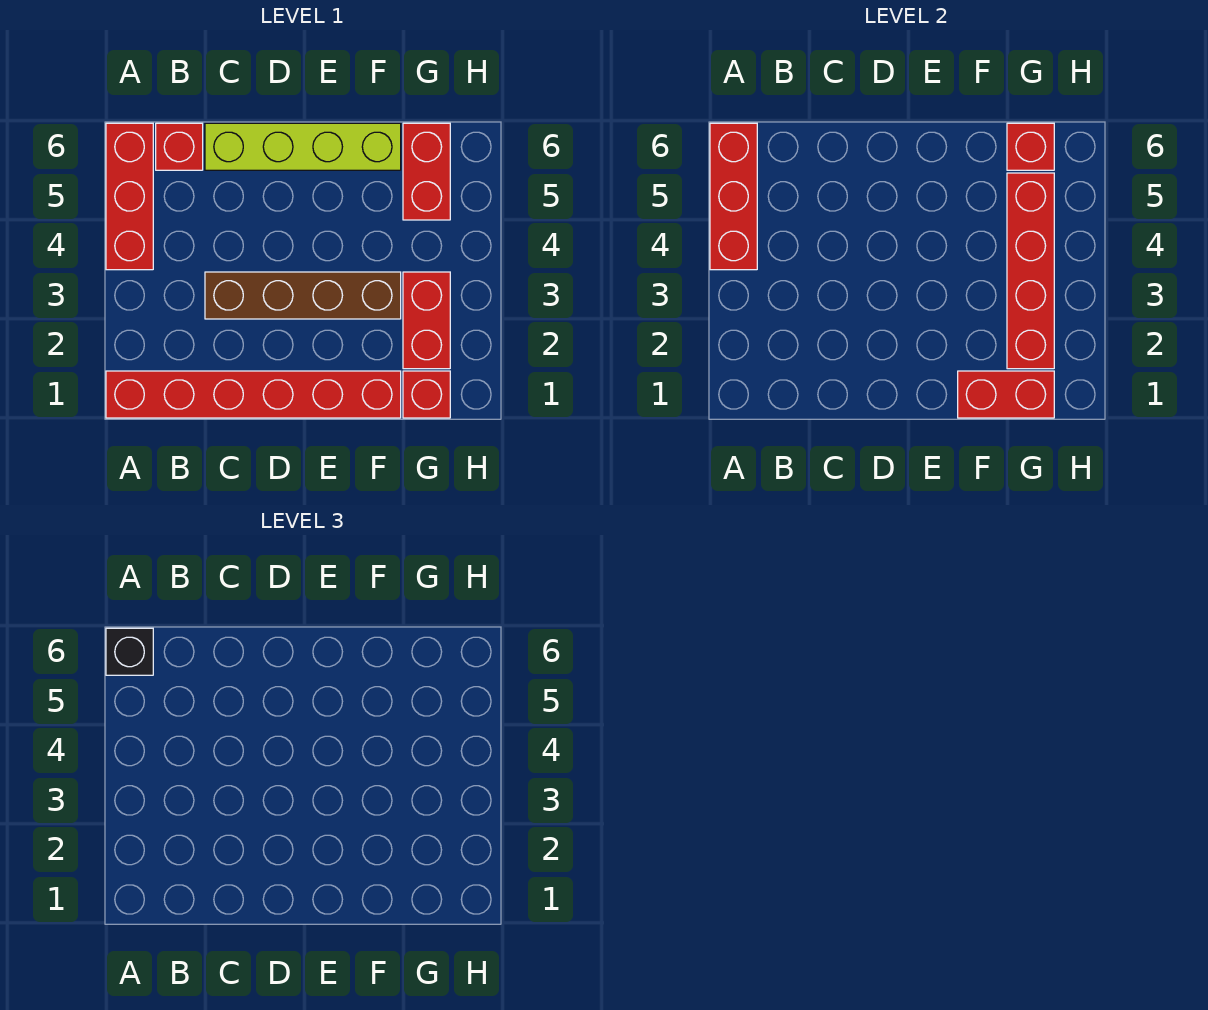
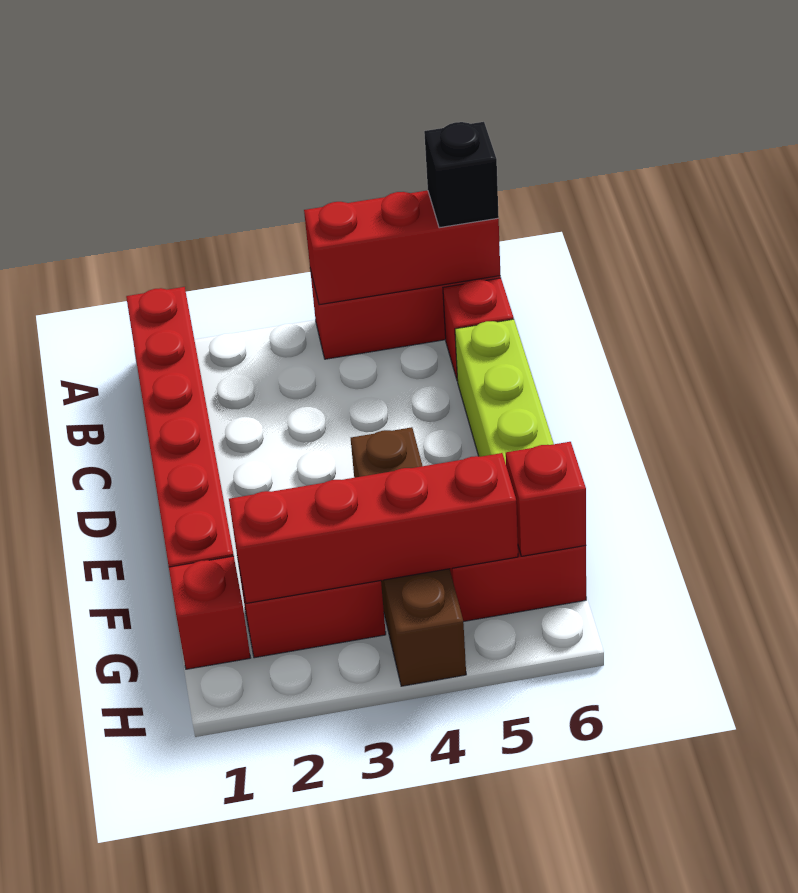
brown brick C3:F3 level 1 -> brown brick E4:H4 level 1
red brick F1:G1 level 2 -> none

